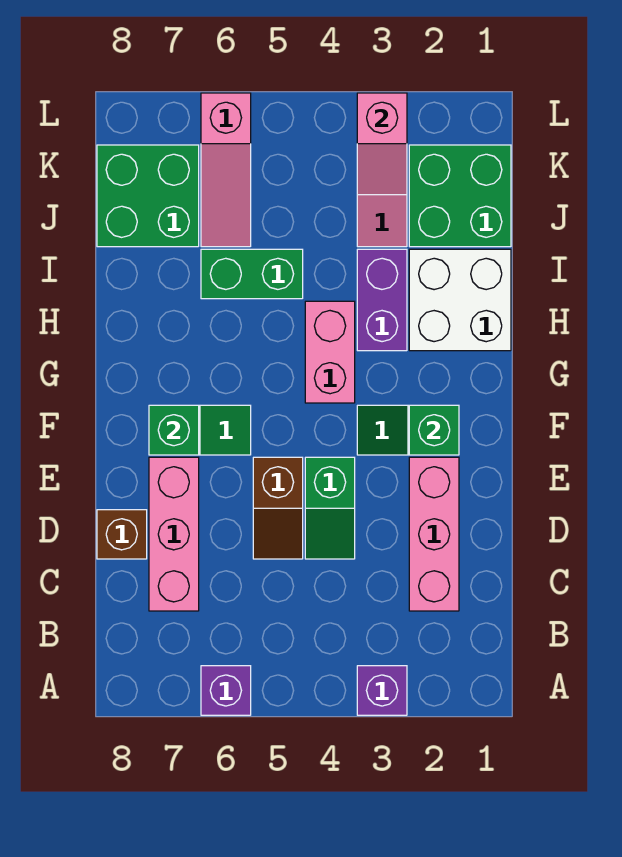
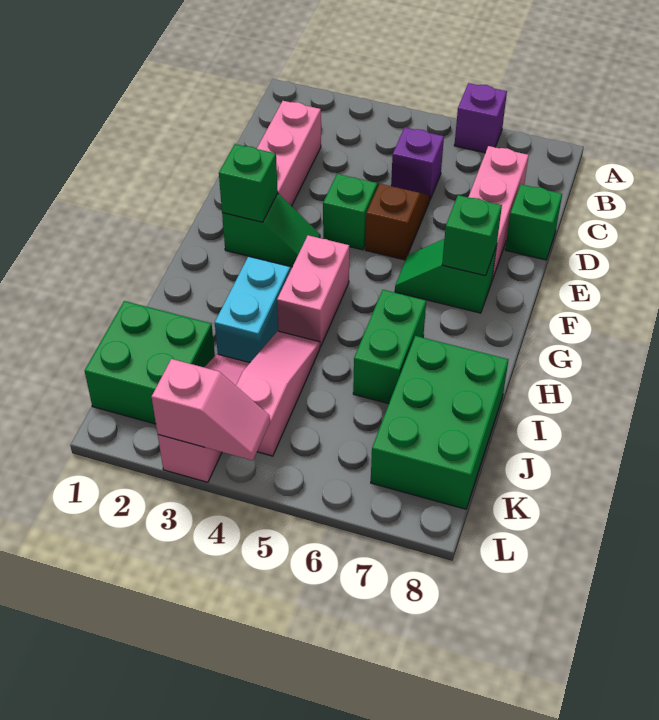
purple brick A3 level 1 -> purple brick C5 level 1
brown brick D8 level 1 -> green brick D8 level 1
white brick H1:I2 level 1 -> none
purple brick H3:I3 level 1 -> cyan brick H3:I3 level 1
green brick I5:I6 level 1 -> green brick H6:I6 level 1
pink slope J6:L6 level 1 top L -> pink slope I4:K4 level 1 top K
green brick J7:K8 level 1 -> green brick I7:K8 level 1
pink slope K3:L3 level 2 top L -> pink slope L3:L4 level 2 top 3

